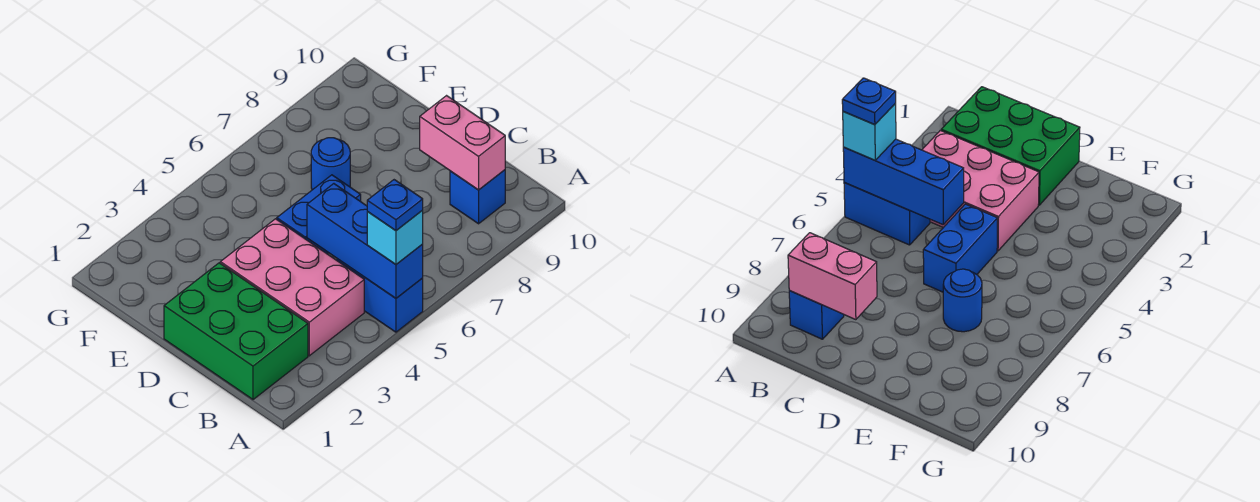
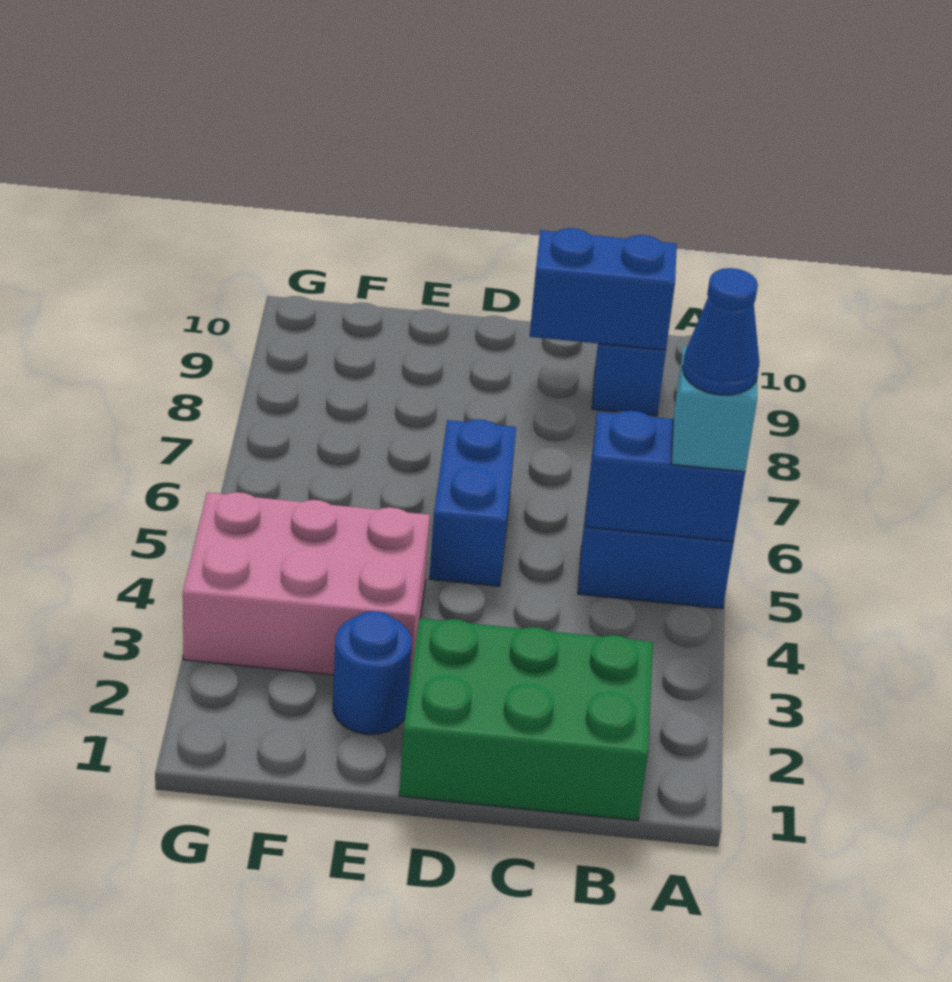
blue brick A5:C5 level 2 -> blue brick A5:B5 level 2
blue plate A5 level 4 -> blue cone A5 level 4
pink brick B3:D4 level 1 -> pink brick E3:G4 level 1
pink brick B9:C9 level 2 -> blue brick B9:C9 level 2
blue round brick E7 level 1 -> blue round brick E2 level 1

